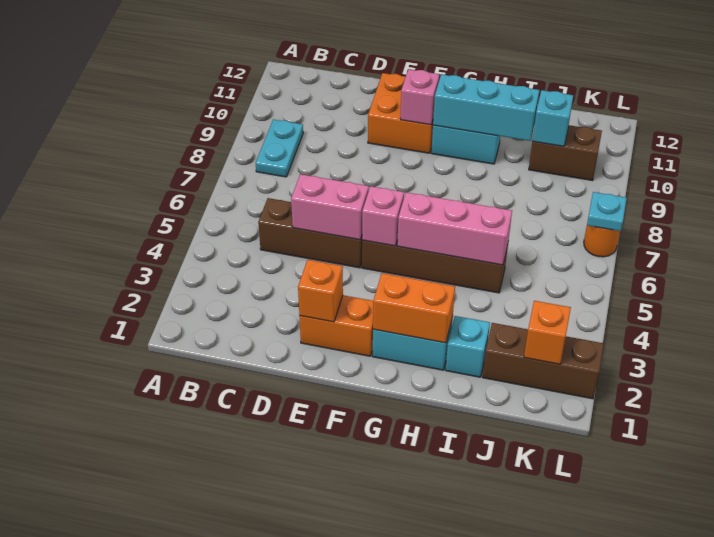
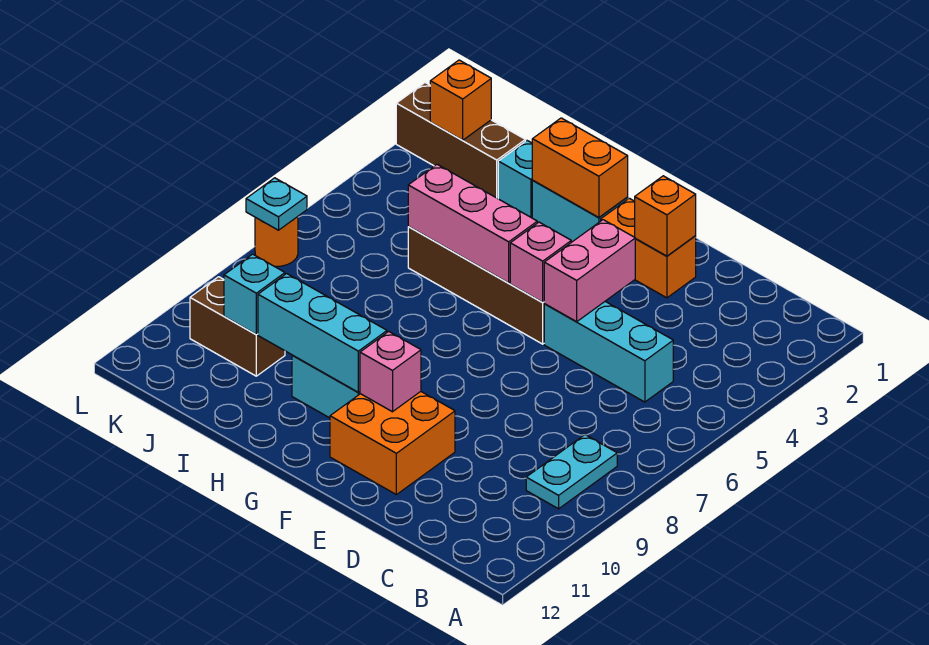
brown brick C5:E5 level 1 -> cyan brick C5:E5 level 1
pink brick D5:E5 level 2 -> pink brick E4:E5 level 2

